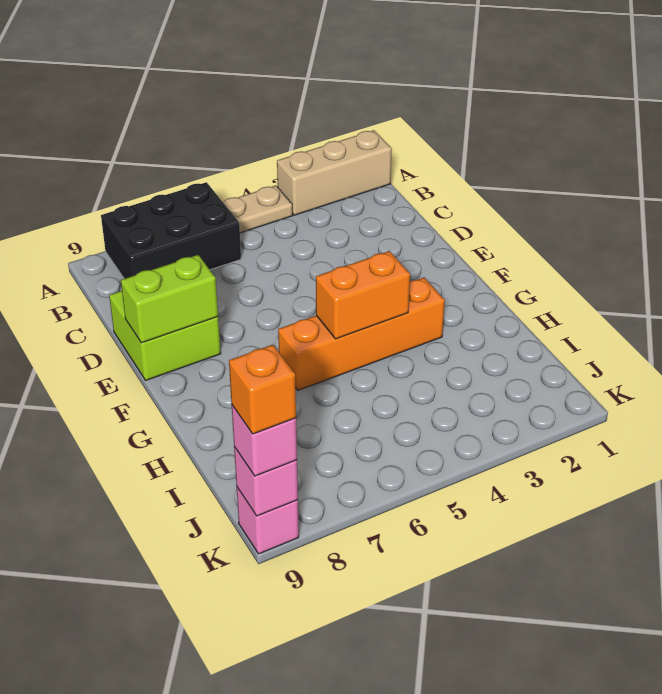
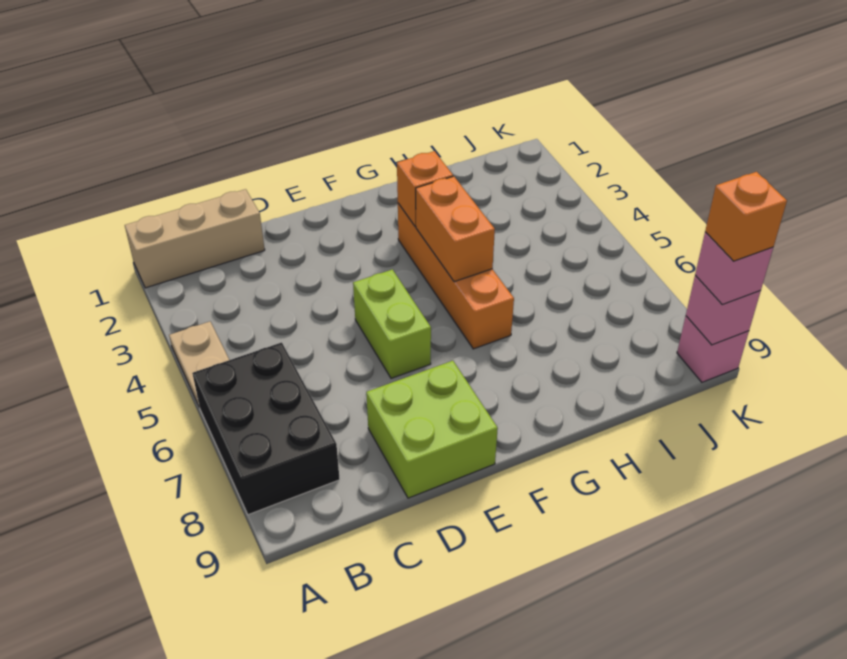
tan brick A1:A3 level 1 -> tan brick A1:C1 level 1
lime brick E8:E9 level 2 -> lime brick E5:E6 level 1
none -> orange brick G3 level 2

